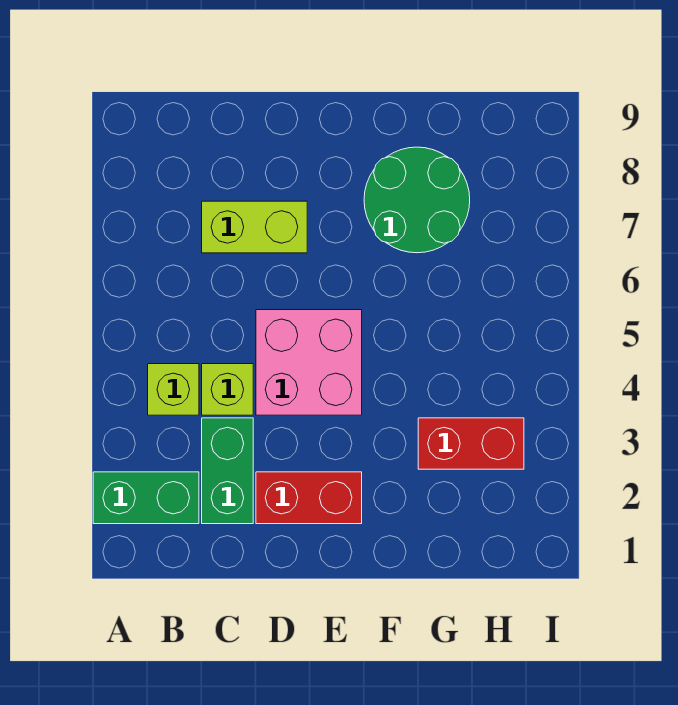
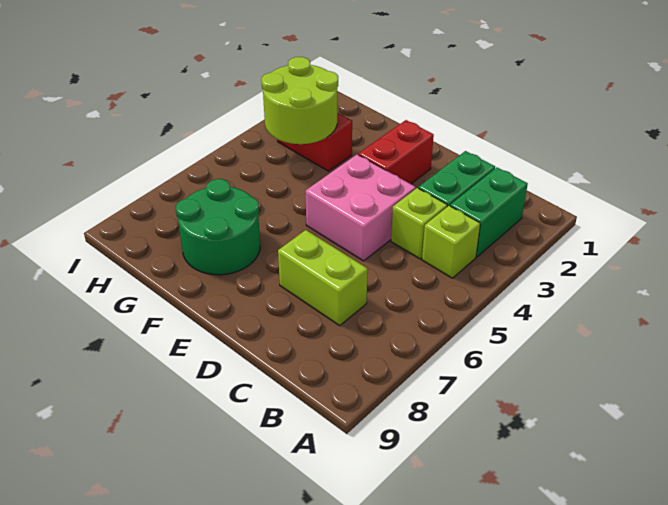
green brick A2:B2 level 1 -> green brick B2:B3 level 1
red brick D2:E2 level 1 -> red brick E2:E3 level 1
none -> lime round brick G3:H4 level 2

